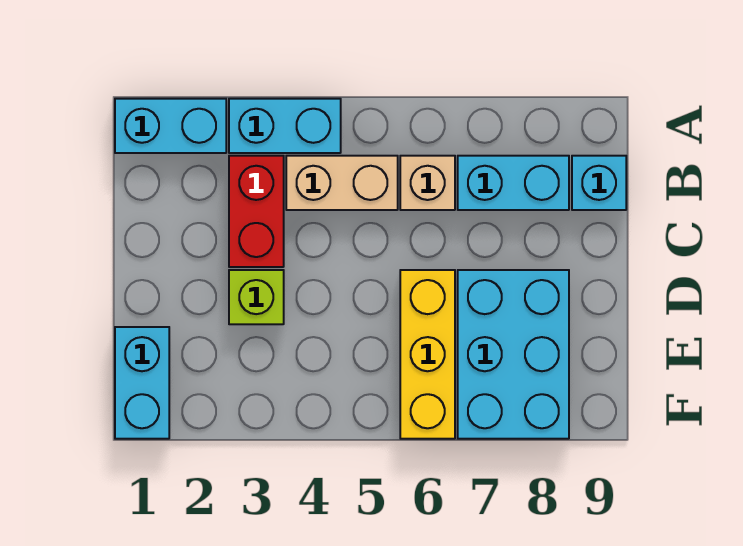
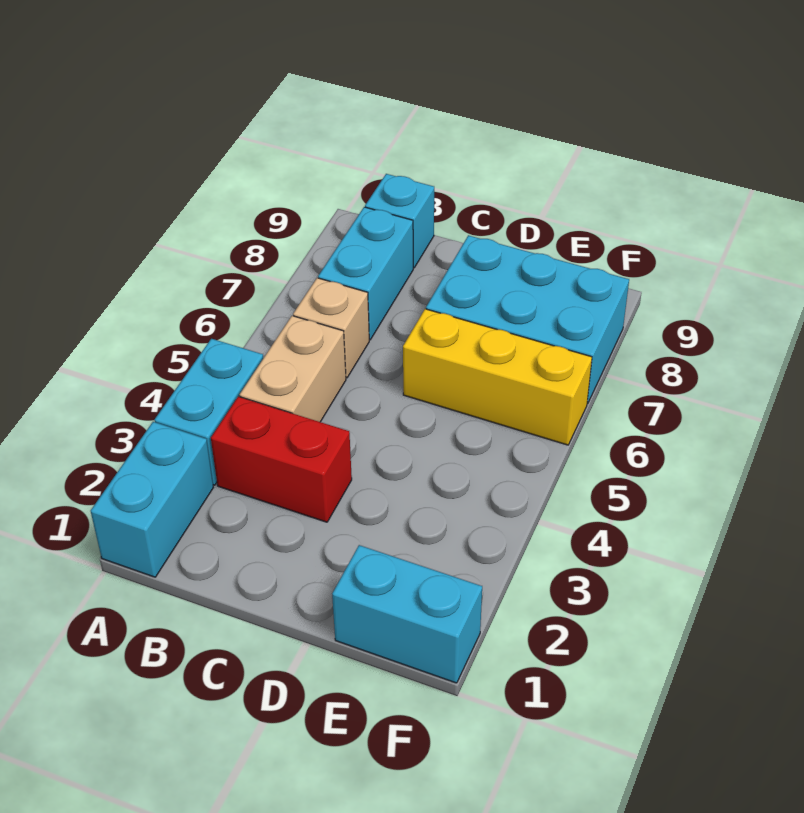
lime brick D3 level 1 -> none

